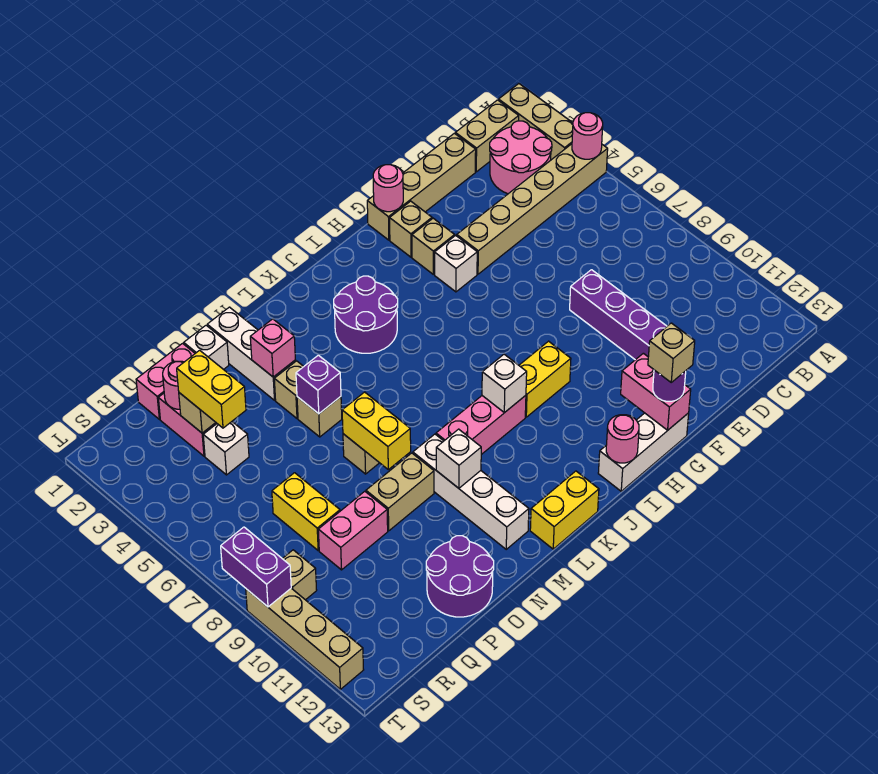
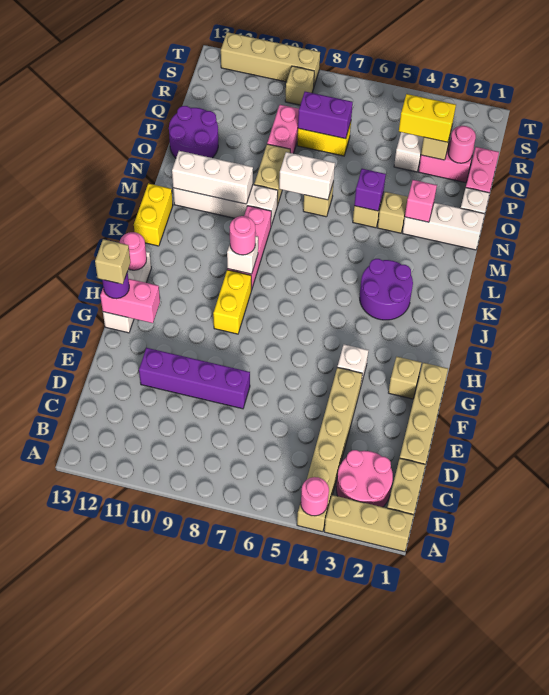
pink round brick G1 level 2 -> pink round brick J9 level 3
tan brick G3 level 1 -> none
white brick M10 level 2 -> white brick M10:M12 level 2
yellow brick N7:N8 level 2 -> white brick N7:N8 level 2
purple brick T8:T9 level 2 -> purple brick Q7:Q8 level 2

